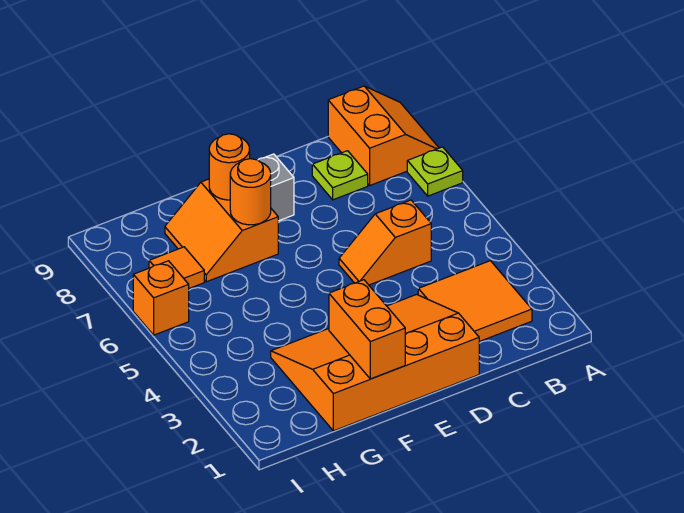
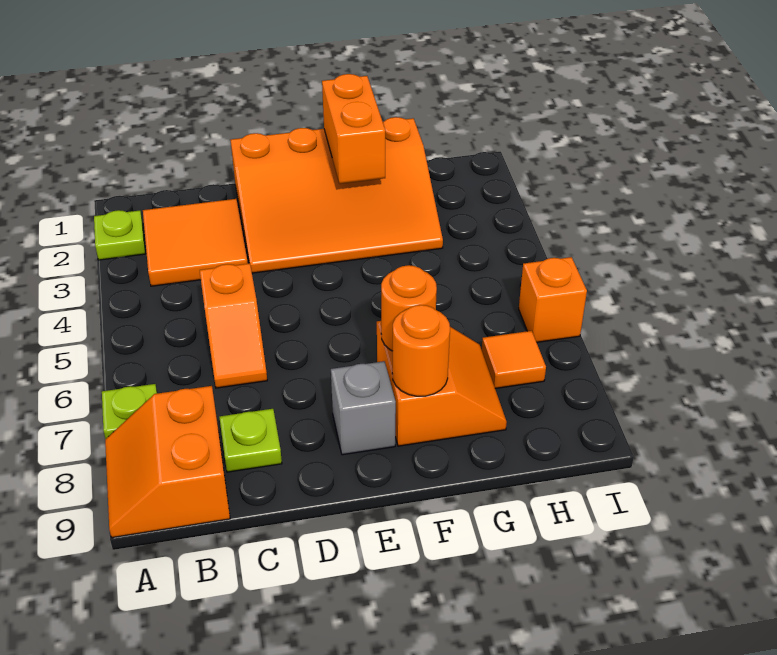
none -> lime plate A2 level 1
orange slope C5:D5 level 1 top C -> orange slope C5:C6 level 1 top 5

